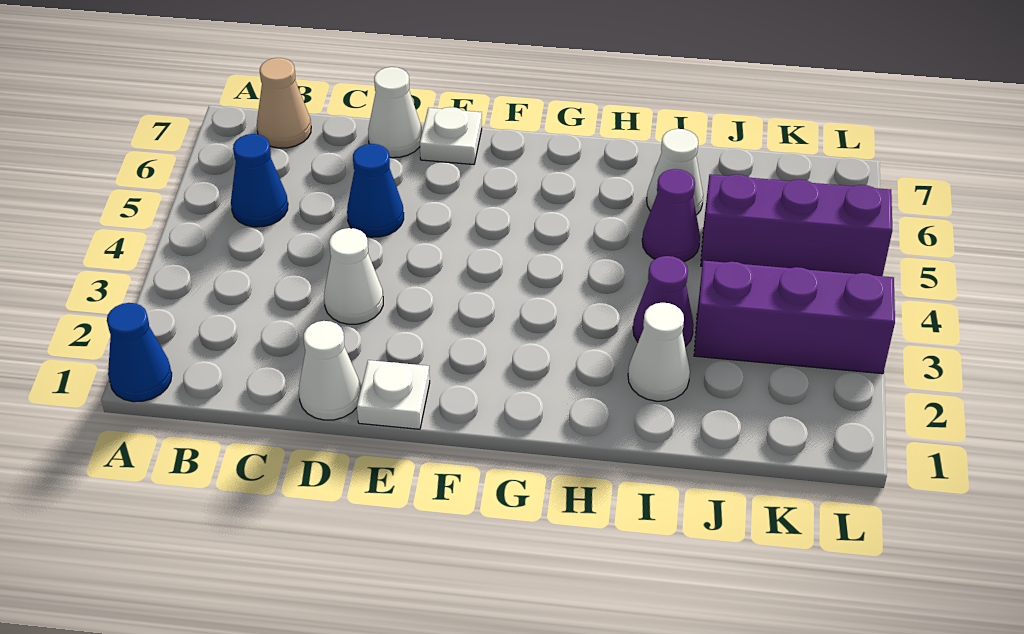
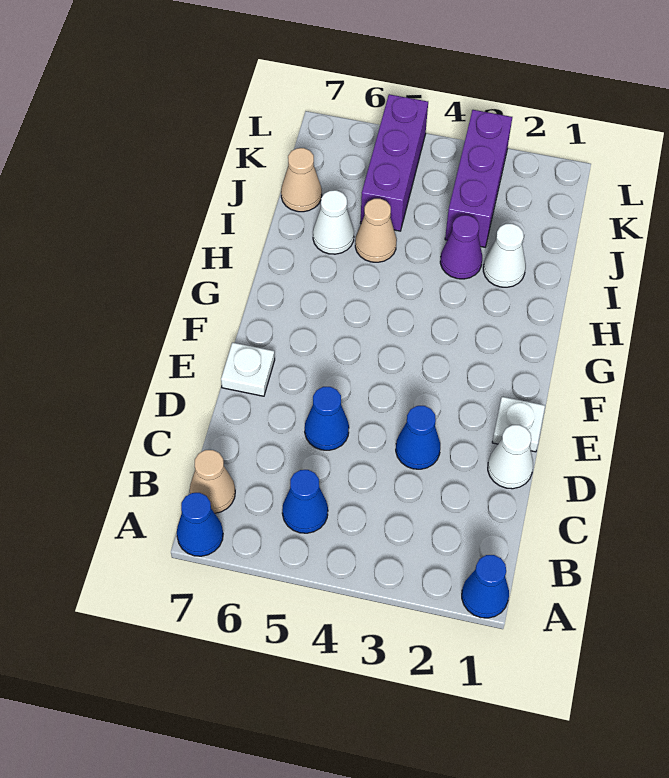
none -> blue cone A7 level 1
white cone D3 level 1 -> blue cone D3 level 1
white cone D7 level 1 -> none
purple cone I5 level 1 -> tan cone I5 level 1
none -> tan cone J7 level 1

